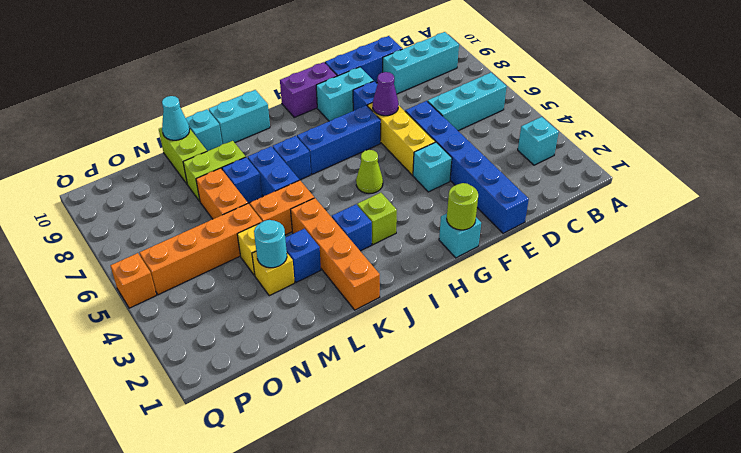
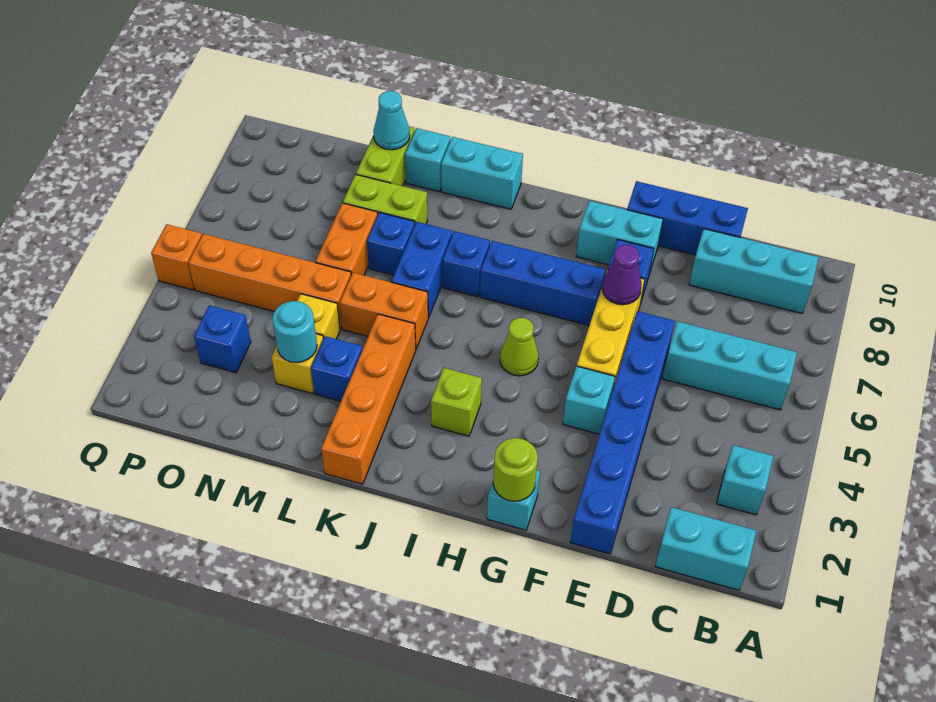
none -> cyan brick B1:C1 level 1
purple brick G10:H10 level 1 -> none
blue brick J3 level 1 -> blue brick O3 level 1

